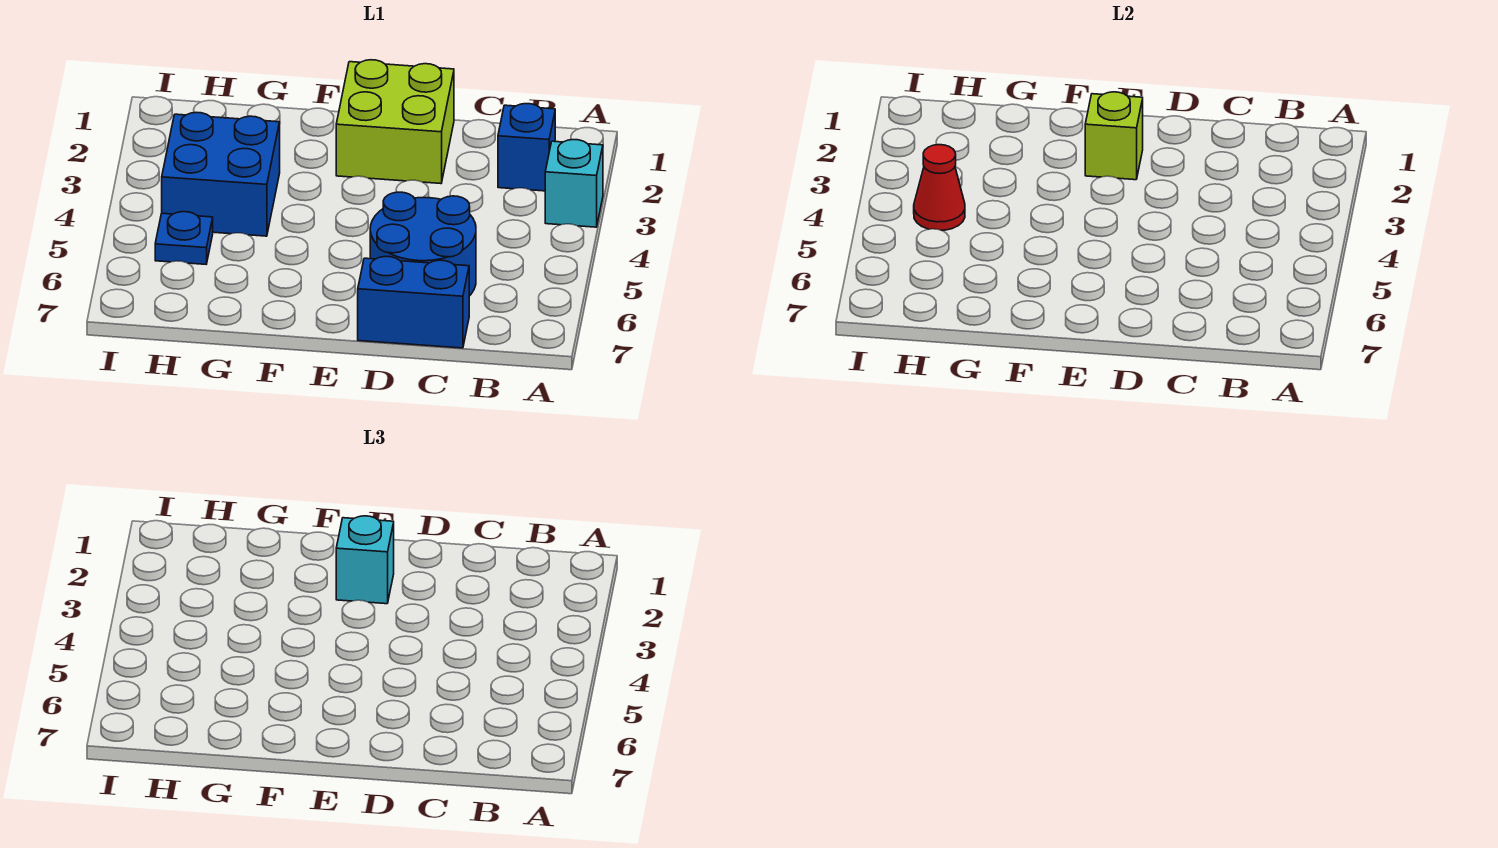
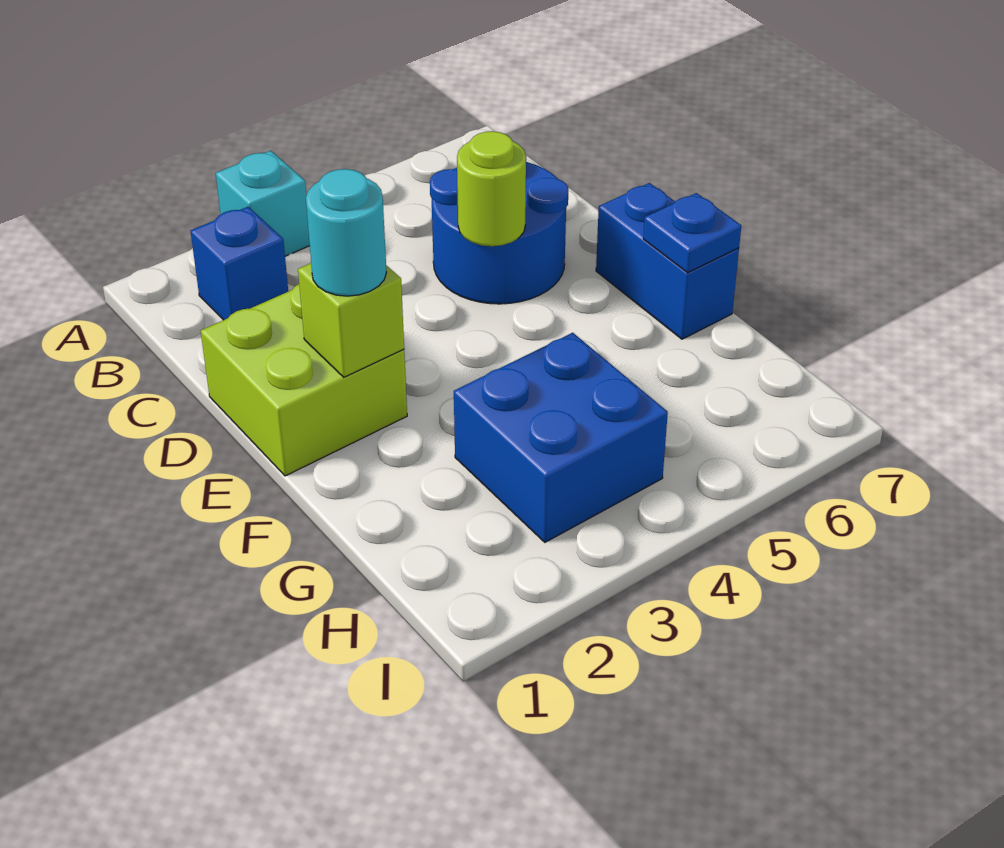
blue brick C7:D7 level 1 -> blue brick E7:F7 level 1
none -> lime round brick D5 level 2
cyan brick E2 level 3 -> cyan round brick E2 level 3
red cone H4 level 2 -> none
blue plate H5 level 1 -> blue plate F7 level 2

